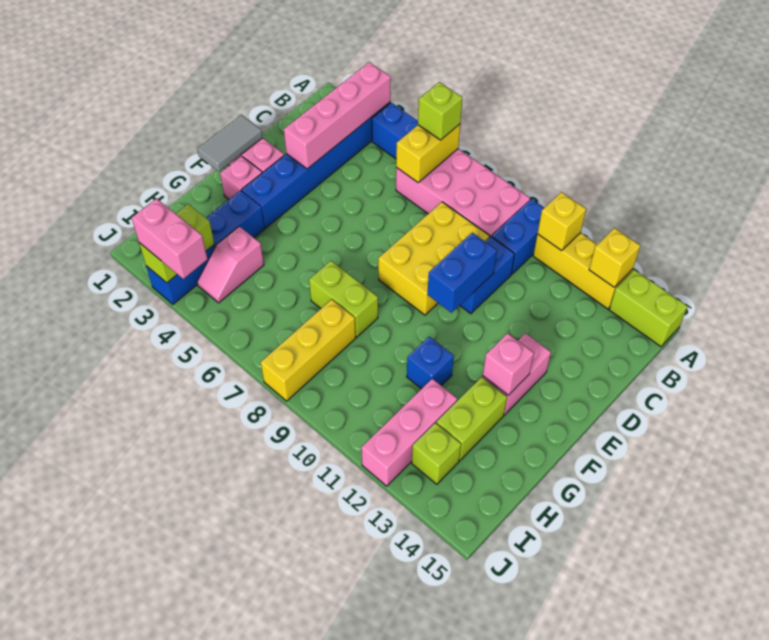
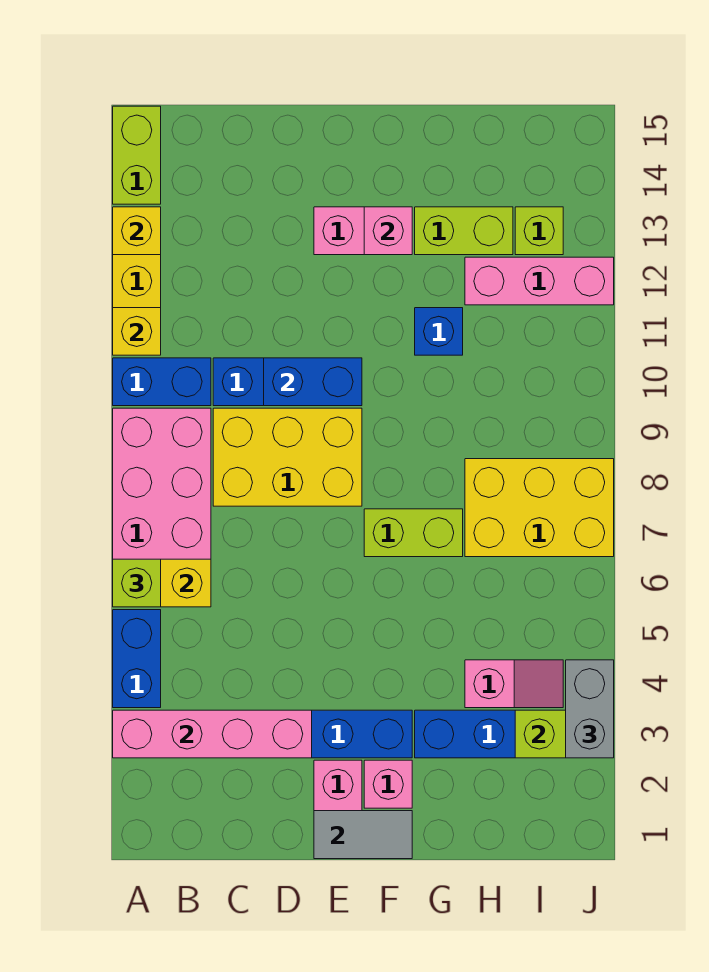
lime brick G7:G8 level 1 -> lime brick F7:G7 level 1
yellow brick H8:J8 level 1 -> yellow brick H7:J8 level 1
pink brick J3:J4 level 3 -> grey brick J3:J4 level 3

